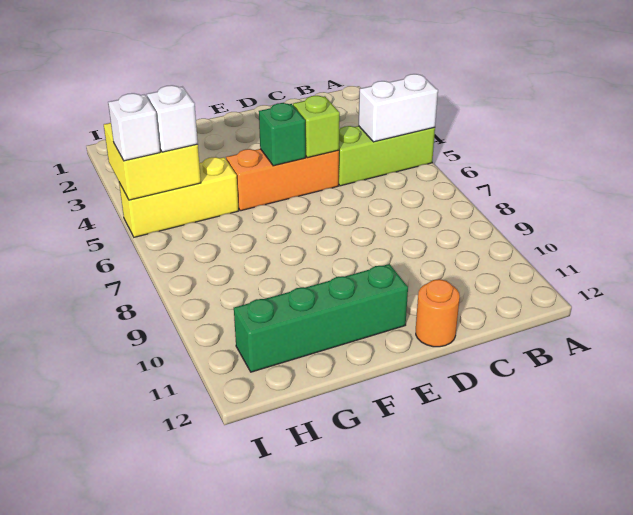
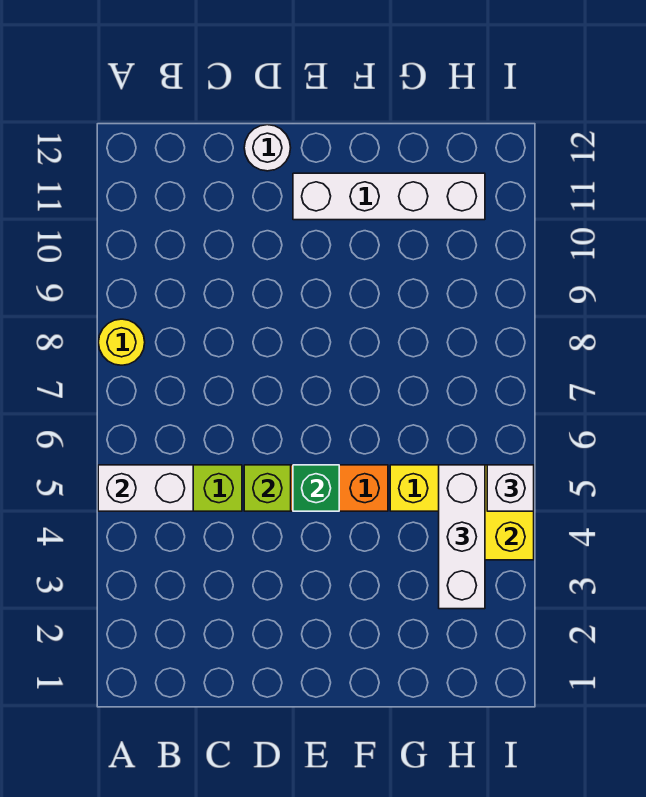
none -> yellow round brick A8 level 1
orange round brick D12 level 1 -> white round brick D12 level 1
green brick E11:H11 level 1 -> white brick E11:H11 level 1
white brick H5 level 3 -> white brick H3:H5 level 3

